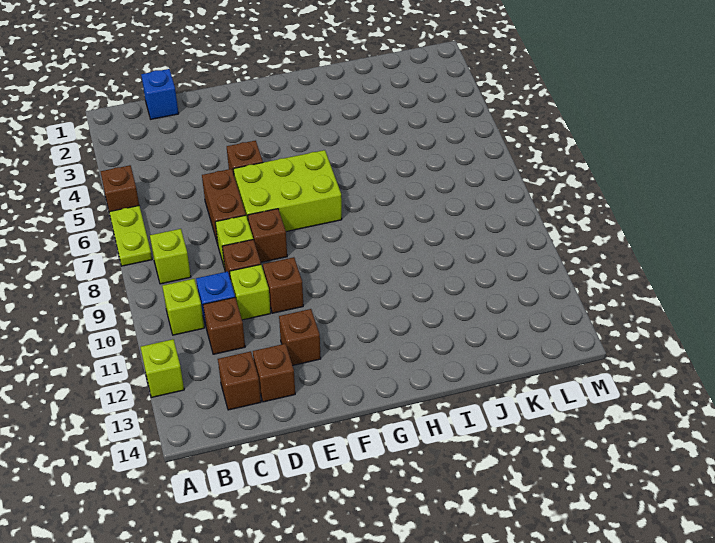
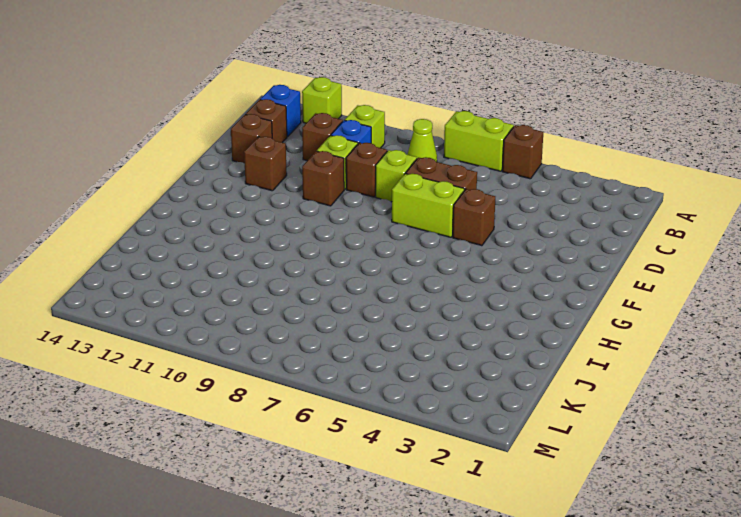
lime plate A6:A7 level 1 -> lime brick A6:A7 level 1
lime brick B8 level 1 -> lime cone B8 level 1
blue brick C1 level 1 -> blue brick B13 level 1
lime brick E6:G7 level 1 -> lime brick E6:E7 level 1
brown brick E8 level 1 -> none

